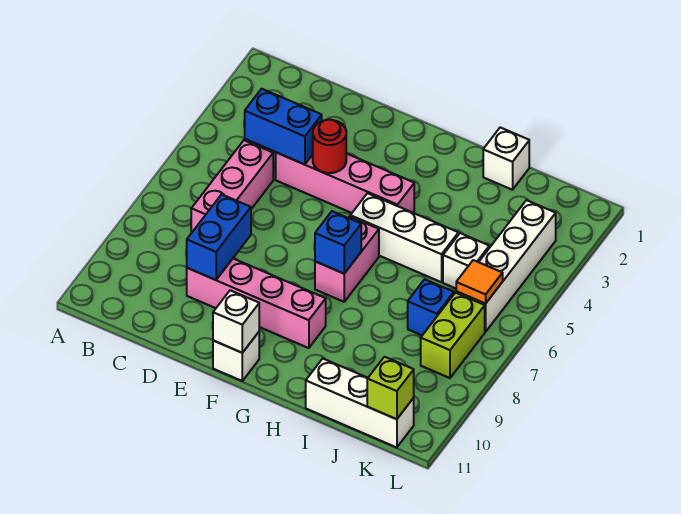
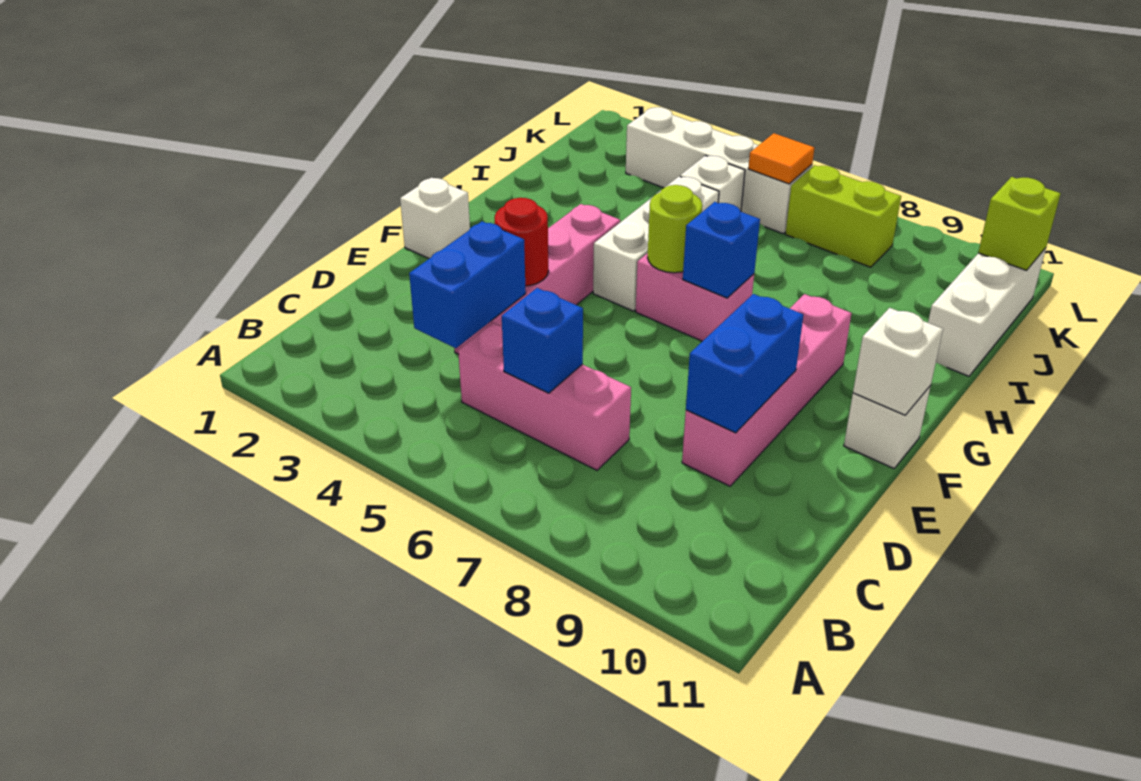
blue brick D8:D9 level 2 -> blue brick D9:E9 level 2
none -> lime round brick G6 level 2
white brick I1 level 1 -> white brick F1 level 1
blue brick J7 level 1 -> blue brick C6 level 2

